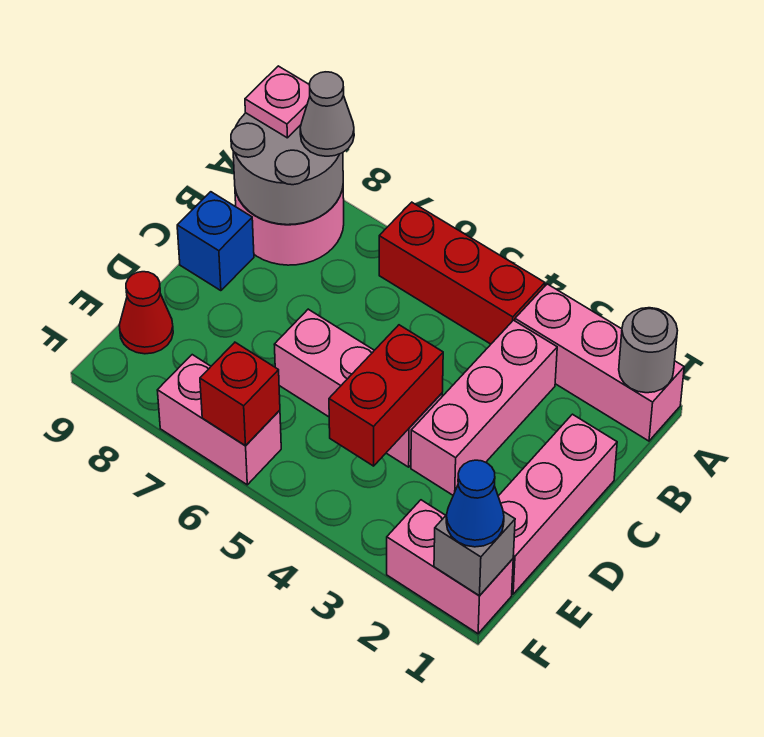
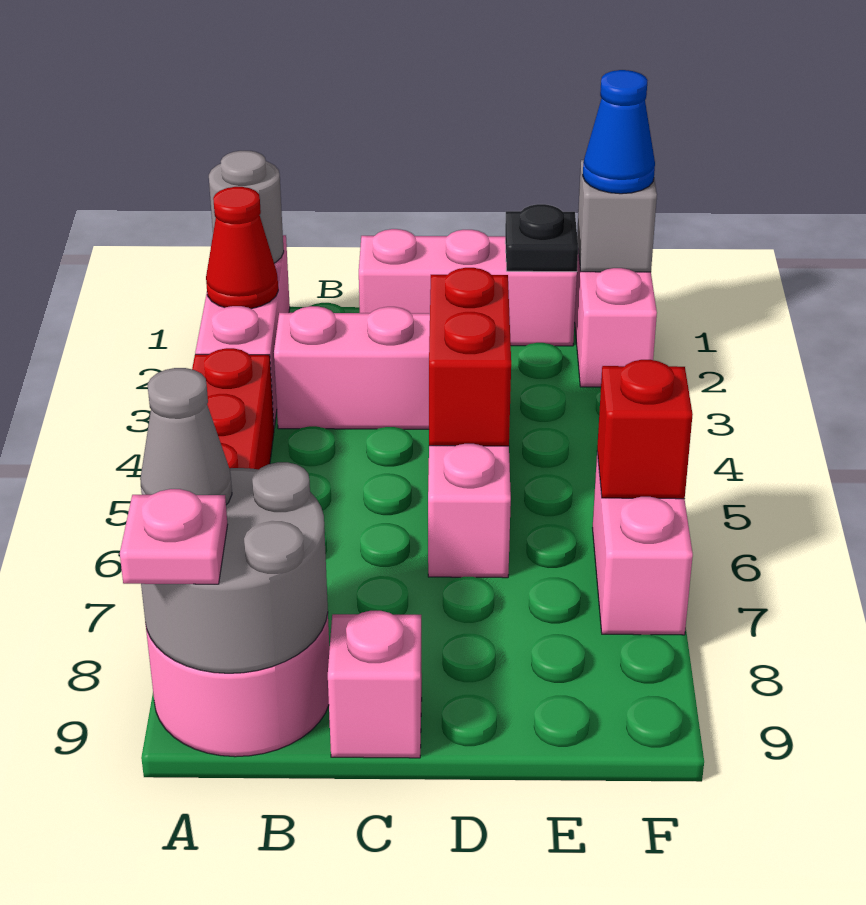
blue brick C9 level 1 -> pink brick C9 level 1
red brick D4:E4 level 2 -> red brick D4:D5 level 2
none -> black plate E1 level 2
red cone E9 level 1 -> red cone A2 level 2

